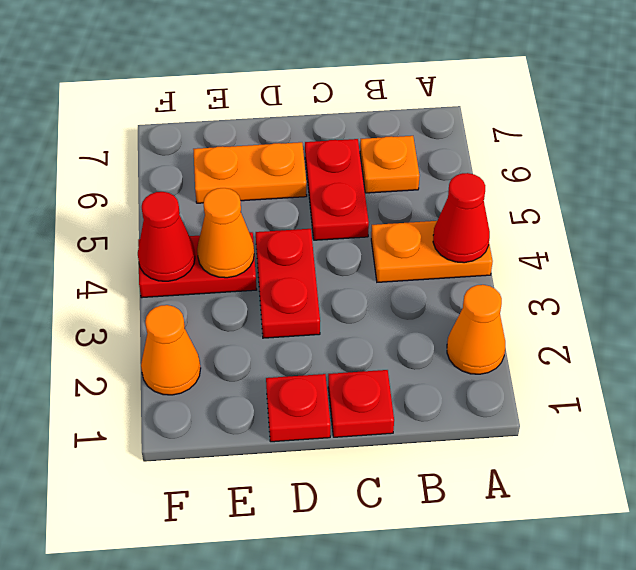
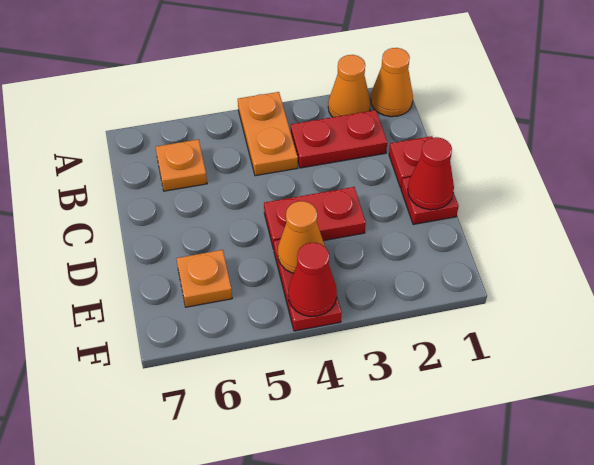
red cone A4 level 2 -> red cone D1 level 2
red plate C5:C6 level 1 -> red plate B2:B3 level 1
orange plate D6:E6 level 1 -> orange plate E6 level 1
orange cone F2 level 1 -> orange cone A1 level 1

